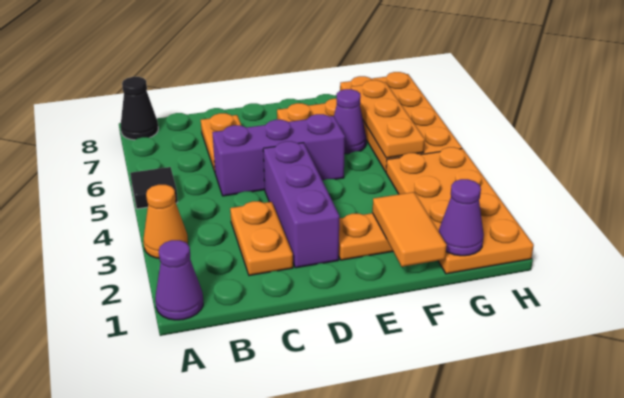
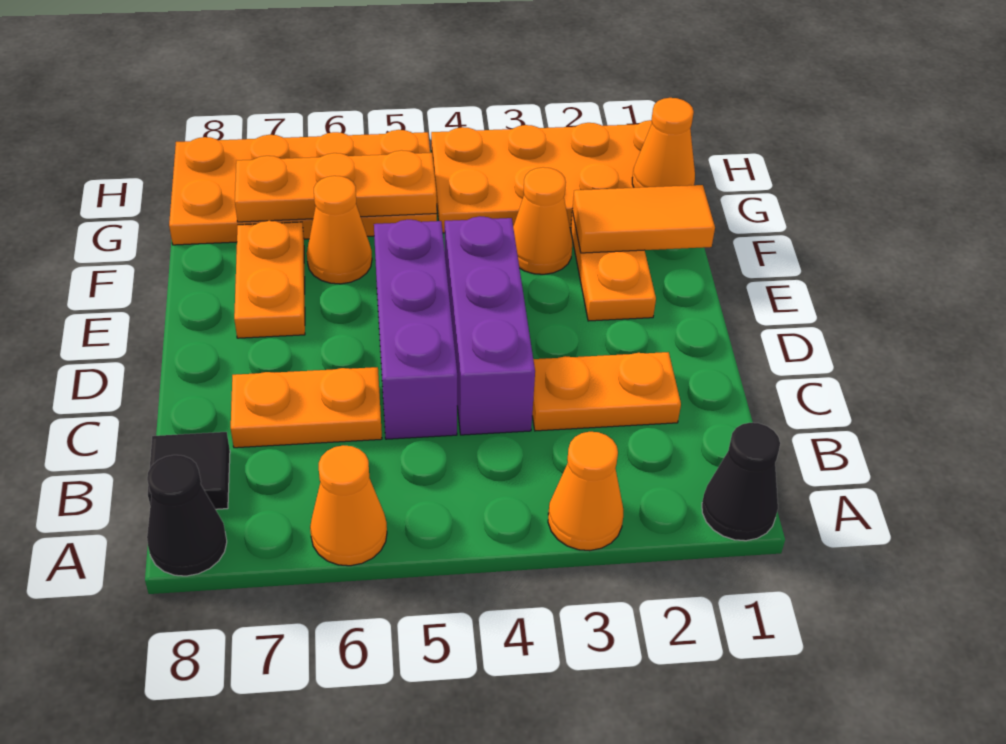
purple cone A1 level 1 -> black cone A1 level 1
black tile A5 level 1 -> black tile B8 level 1
none -> orange cone A6 level 1
purple brick D2:D4 level 1 -> purple brick C4:E4 level 1
none -> orange cone F3 level 1
purple cone F6 level 1 -> orange cone F6 level 1
purple cone G1 level 2 -> orange cone G1 level 2

